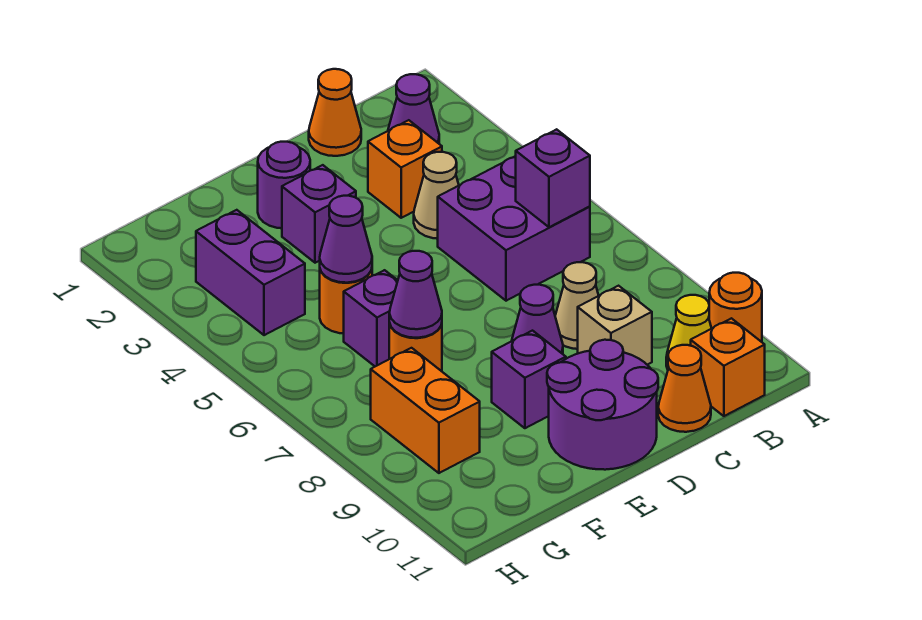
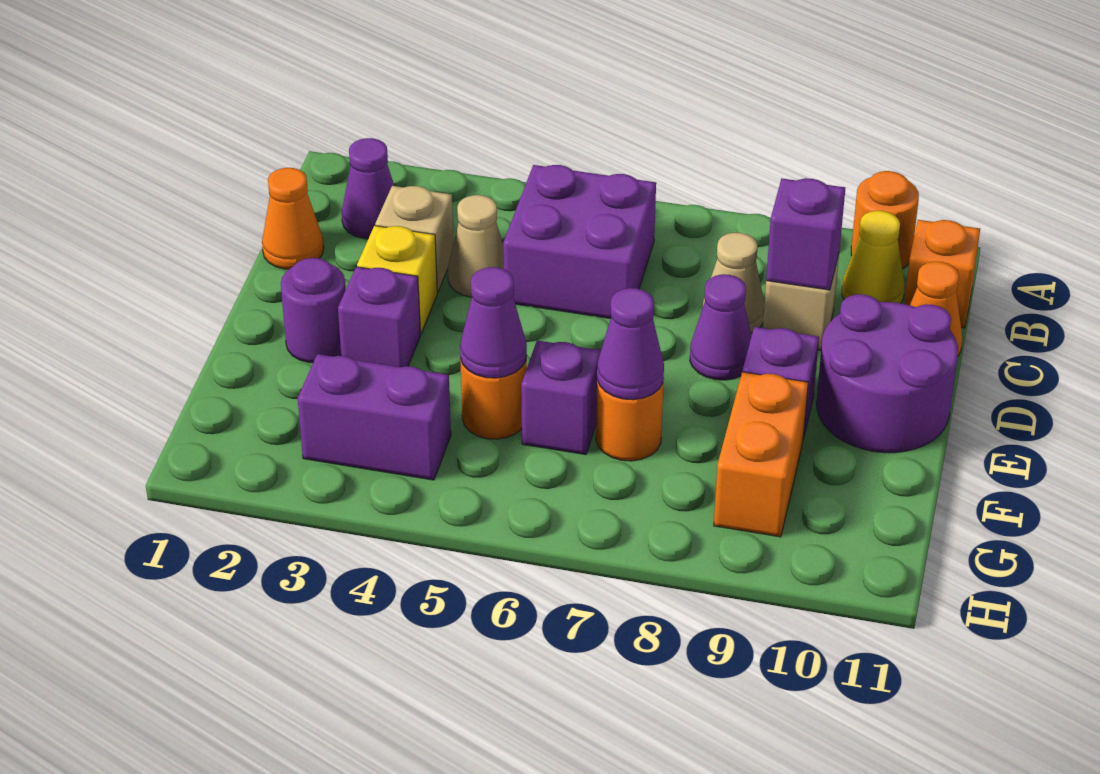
purple brick B6 level 2 -> purple brick C9 level 2
orange brick C3 level 1 -> tan brick C3 level 1
none -> yellow brick D3 level 1
orange brick G8:G9 level 1 -> orange brick F9:G9 level 1

